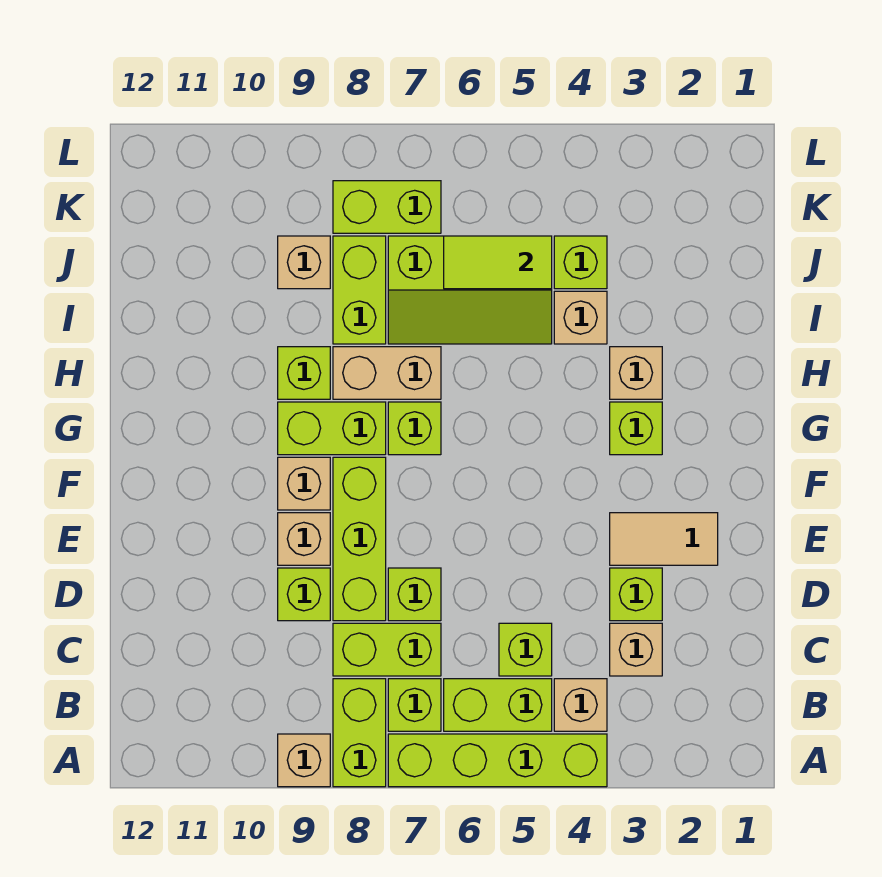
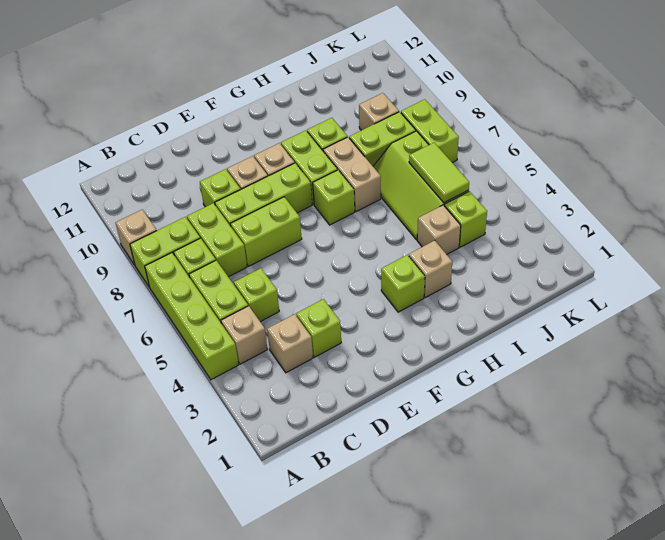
lime brick D7 level 1 -> lime brick D7:E7 level 1
tan tile E2:E3 level 1 -> none

